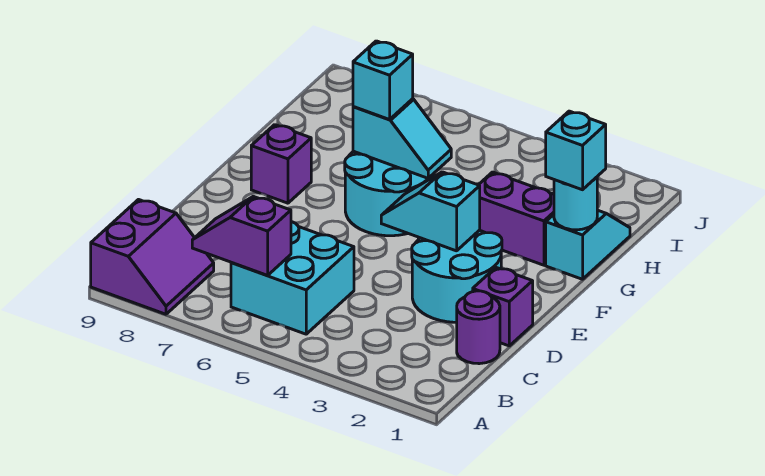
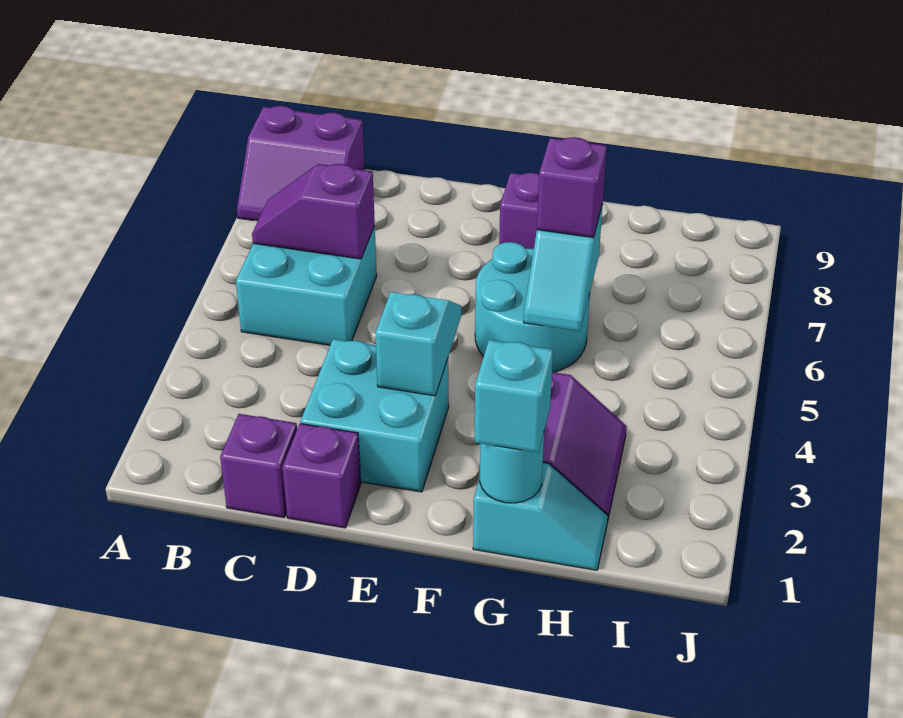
purple slope B6:B7 level 2 top 6 -> purple slope B6:C6 level 2 top C
purple round brick C1 level 1 -> purple brick C1 level 1
cyan round brick D2:E3 level 1 -> cyan brick D2:E3 level 1
cyan brick G6 level 3 -> purple brick G6 level 3

